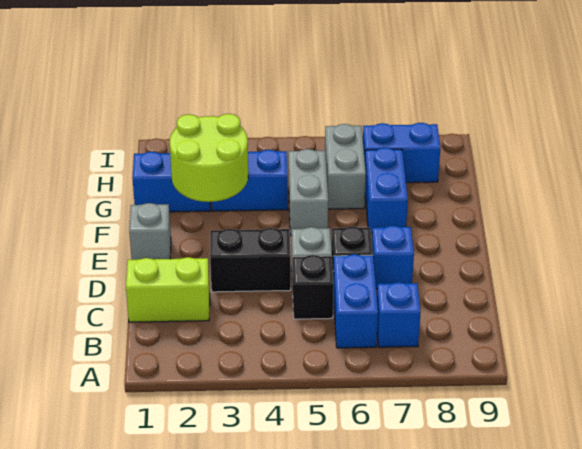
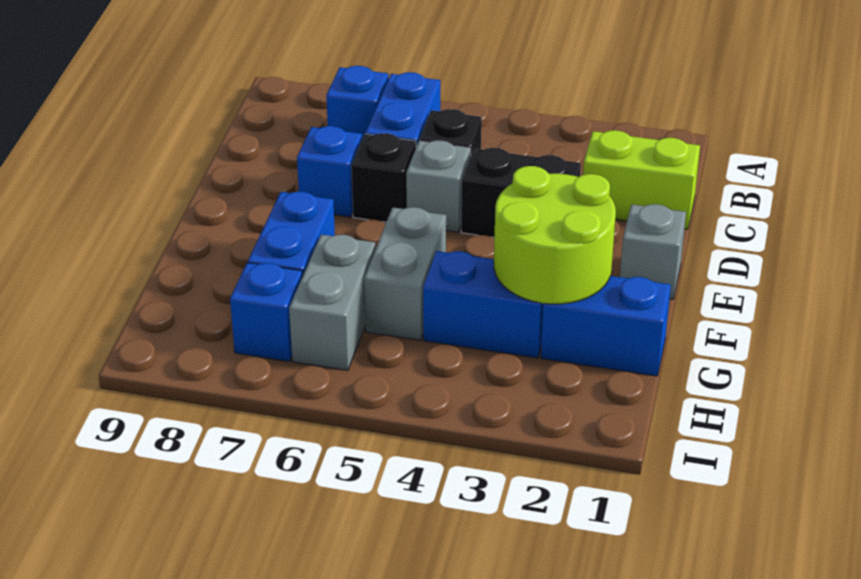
blue brick H7:H8 level 1 -> blue brick H7 level 1

